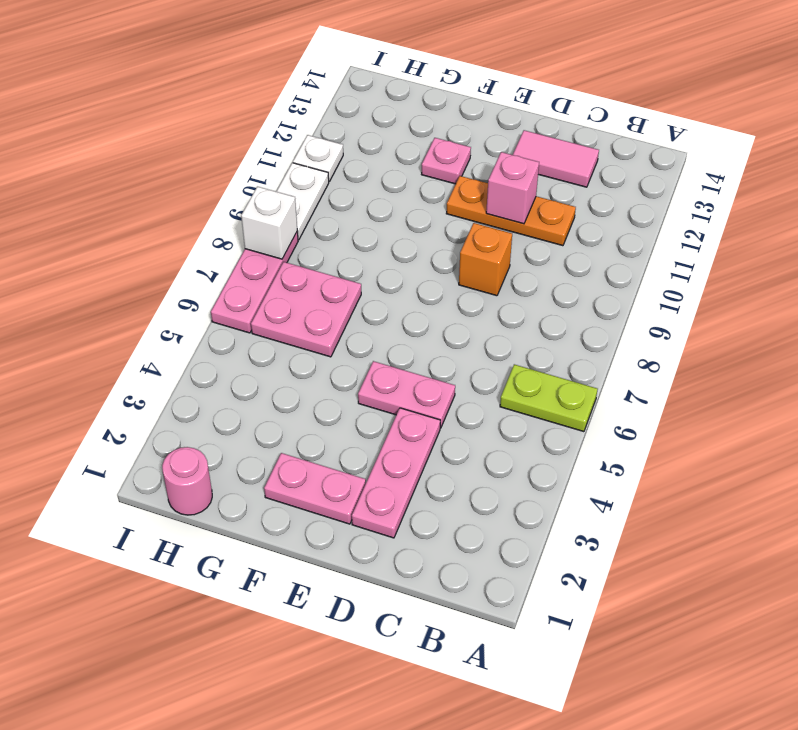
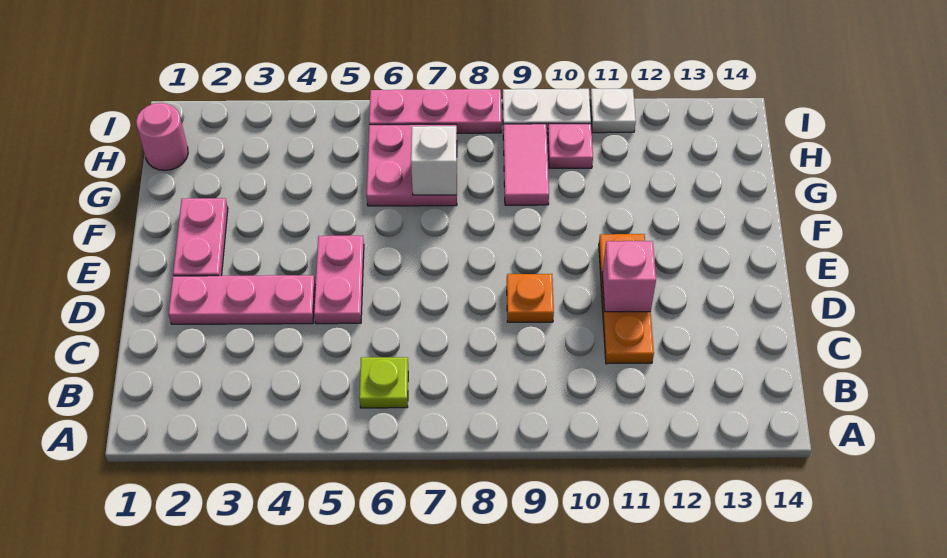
lime plate A6:B6 level 1 -> lime plate B6 level 1
pink tile C13:D13 level 1 -> pink tile G9:H9 level 1
orange brick D9 level 1 -> orange plate D9 level 1
pink plate F12 level 1 -> pink plate H10 level 1
white brick I8 level 2 -> white brick G7 level 2

